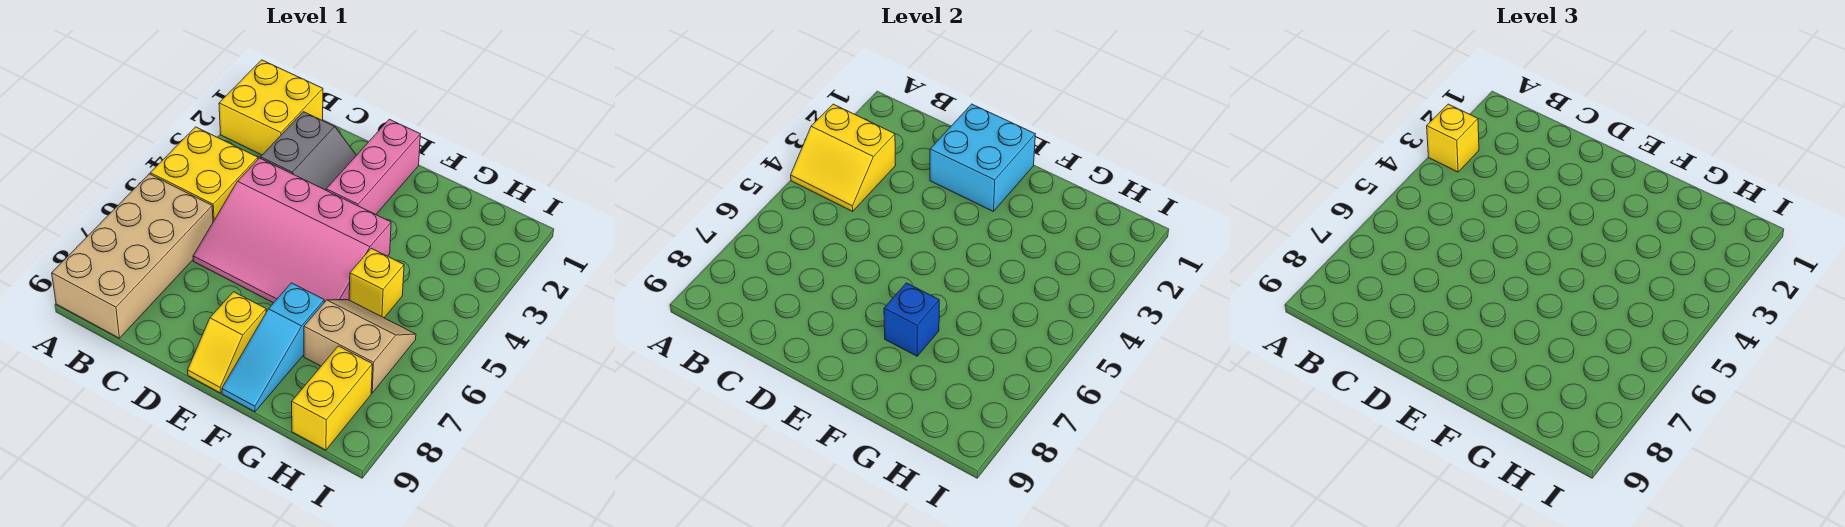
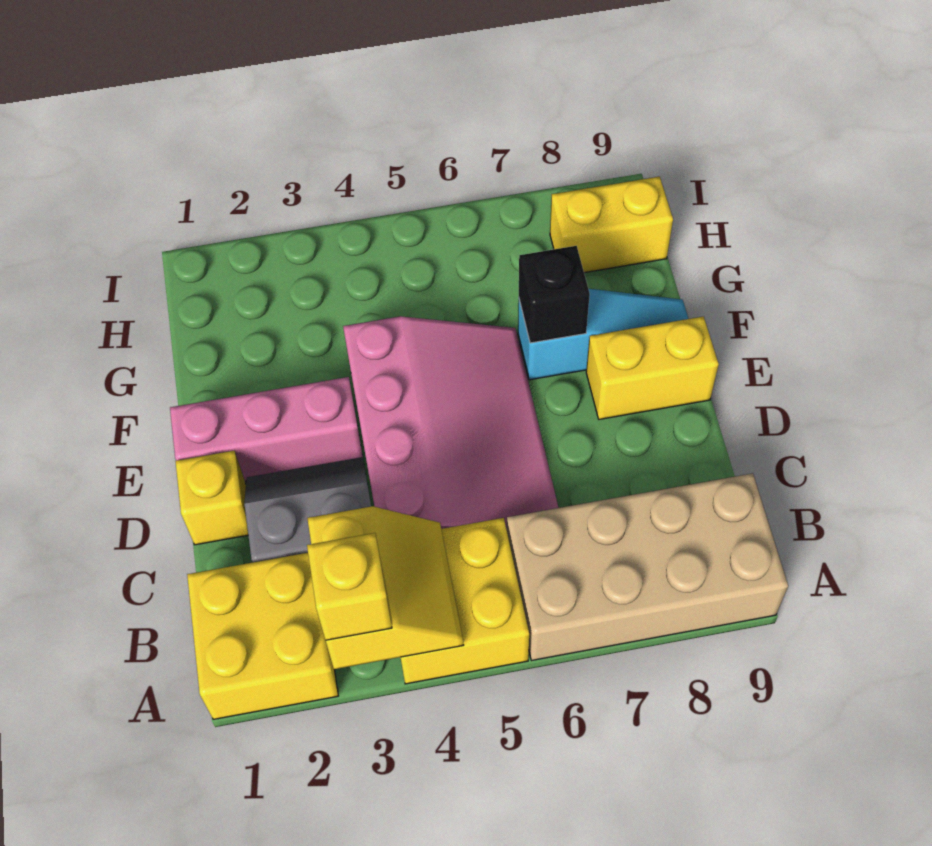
cyan brick D1:E2 level 2 -> none
yellow slope E8:E9 level 1 top 8 -> yellow brick E8:E9 level 1
blue brick F7 level 2 -> black brick F7 level 2
yellow brick G5 level 1 -> yellow brick D1 level 1
tan slope G6:H7 level 1 top 7 -> none

